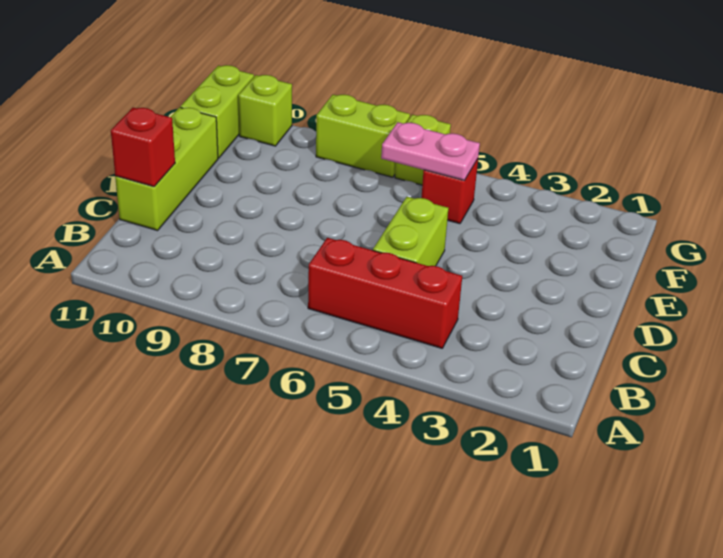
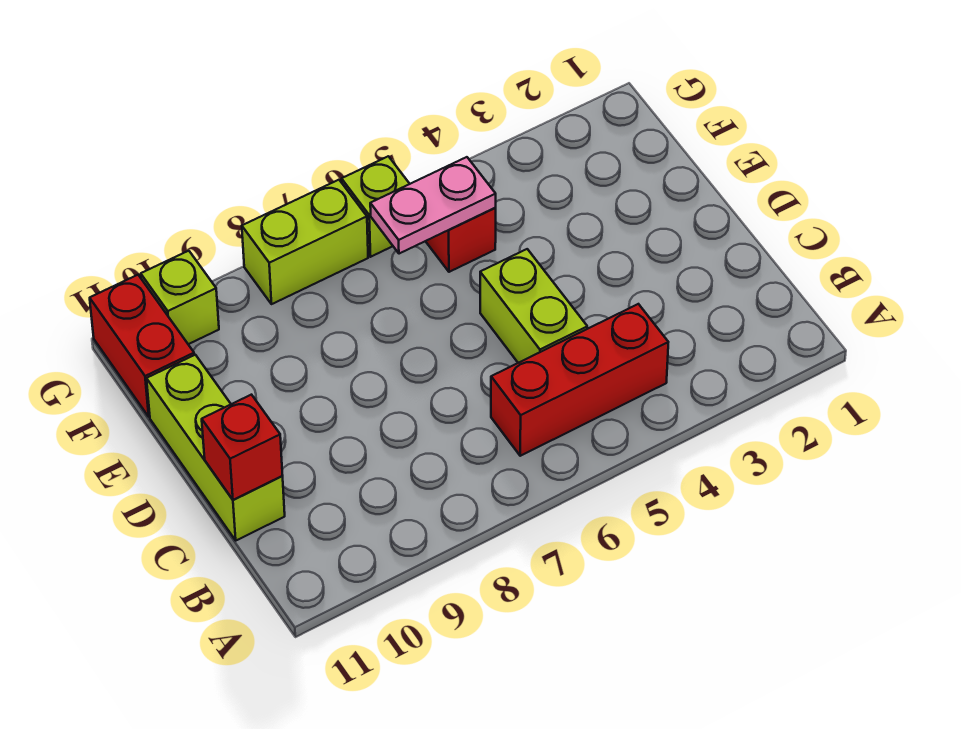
lime brick F11:G11 level 1 -> red brick F11:G11 level 1

